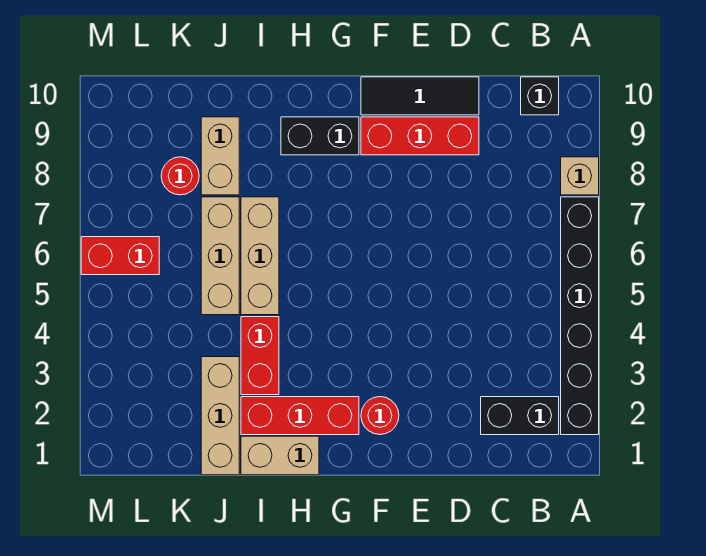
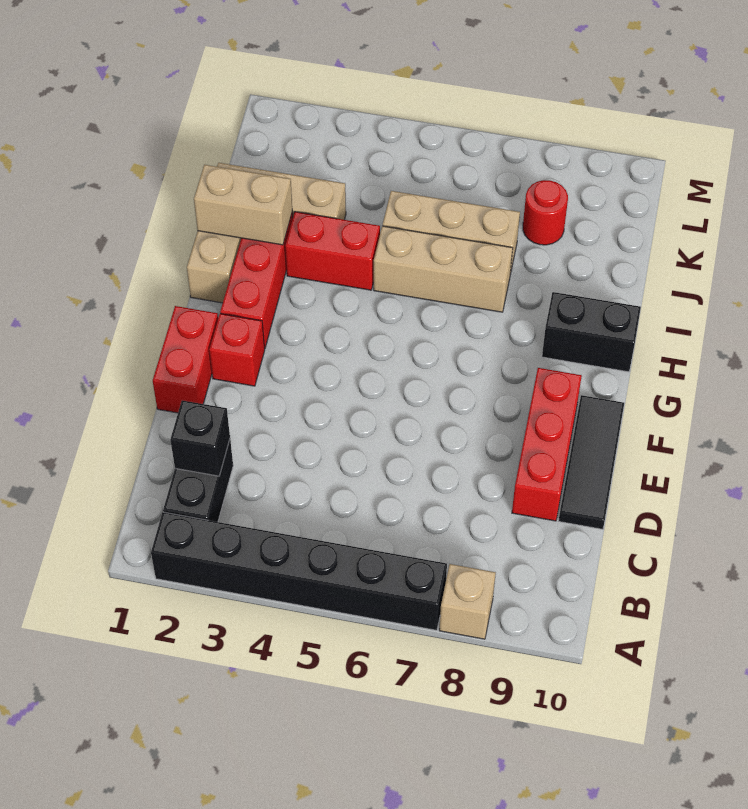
black brick B10 level 1 -> black brick C2 level 2
red round brick F2 level 1 -> red brick F2 level 1
black brick G9:H9 level 1 -> black brick H9:H10 level 1
tan brick J8:J9 level 1 -> tan brick I1:I2 level 2
red brick L6:M6 level 1 -> red brick E1:F1 level 1

